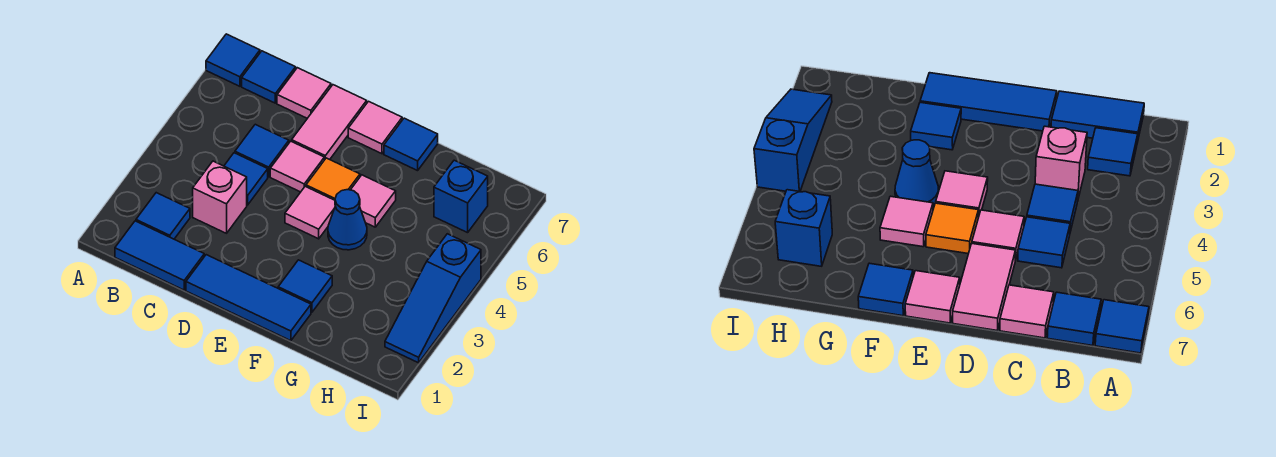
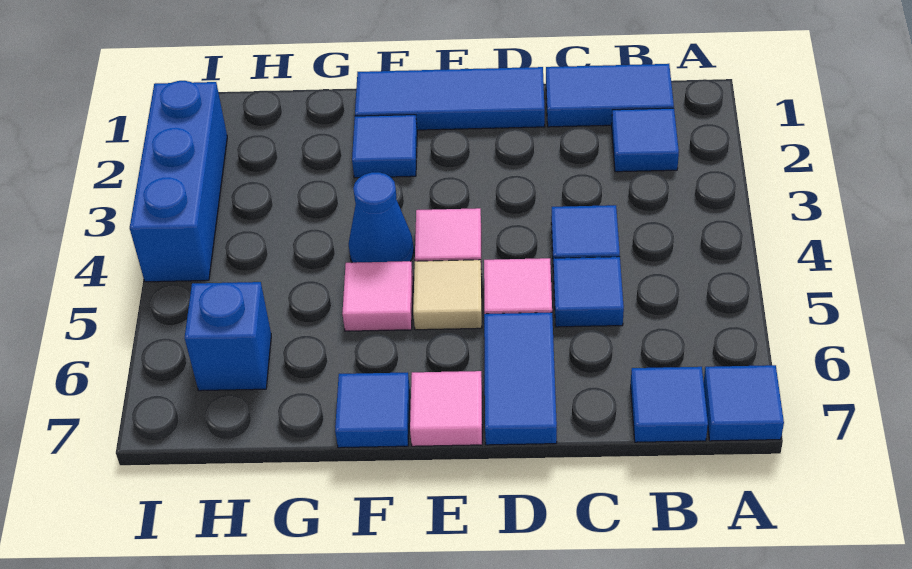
pink brick C3 level 1 -> none
pink tile C7 level 1 -> none
pink tile D6:D7 level 1 -> blue tile D6:D7 level 1
orange tile E5 level 1 -> tan tile E5 level 1
blue slope I2:I4 level 1 top 4 -> blue brick I2:I4 level 1

